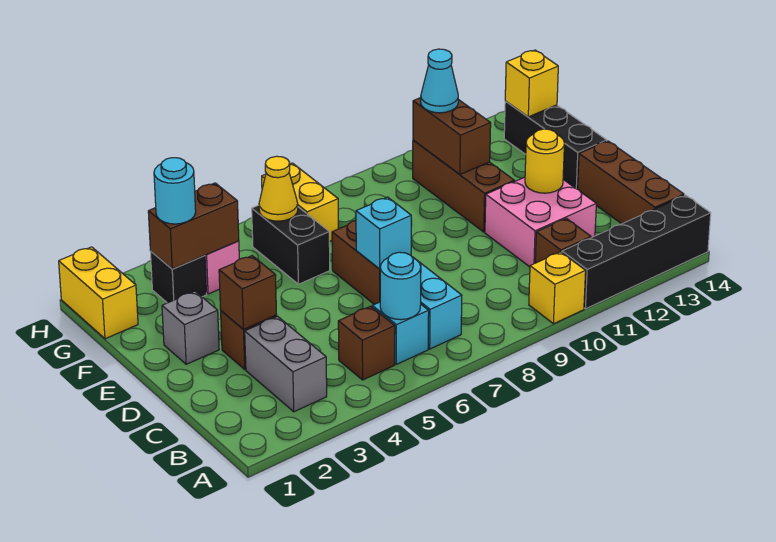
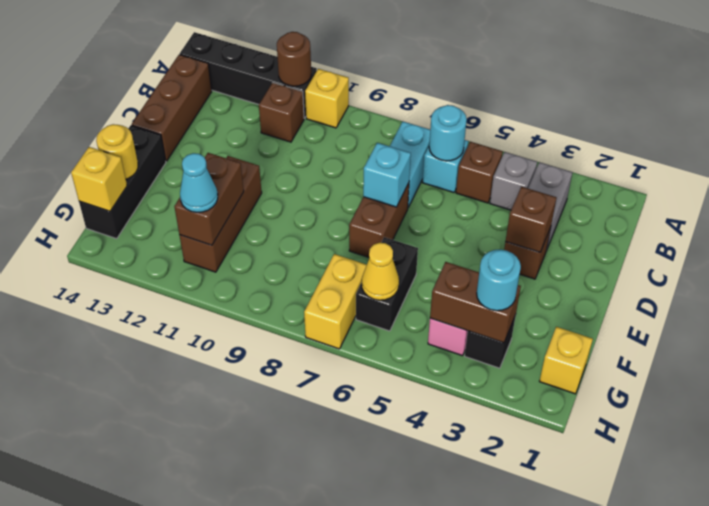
none -> brown round brick A11 level 2
pink brick C11:D12 level 1 -> none
yellow round brick D12 level 2 -> yellow round brick F14 level 2
grey brick E2 level 1 -> grey brick B4 level 1
yellow brick G1:H1 level 1 -> yellow brick G1 level 1

